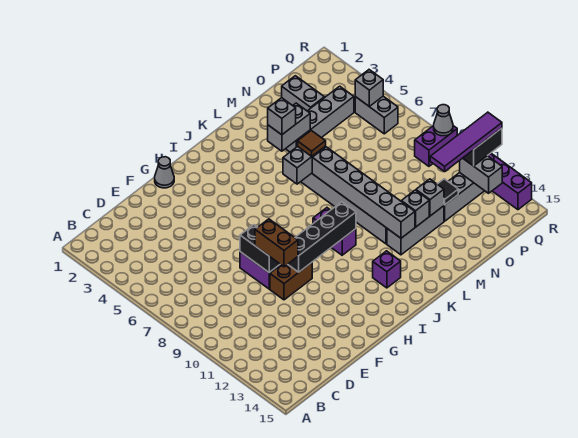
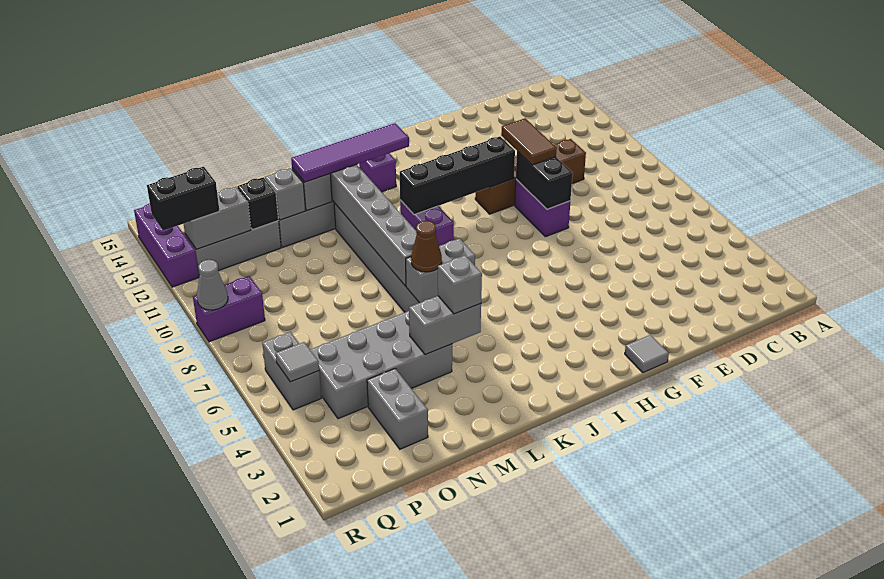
brown brick F9:F10 level 3 -> brown tile F9:F10 level 3
brown brick F10:G10 level 1 -> brown brick D10:G10 level 1
grey cone G1 level 1 -> grey tile G1 level 1
brown tile L6 level 3 -> brown cone L6 level 3
grey brick M4:P4 level 1 -> grey brick M4:P5 level 1
black tile O12 level 2 -> black brick O12 level 2
purple tile O12:R12 level 4 -> purple tile J12:M12 level 3
grey brick Q5 level 2 -> grey tile Q5 level 2
grey brick Q12:Q13 level 2 -> grey brick P12:Q12 level 2

